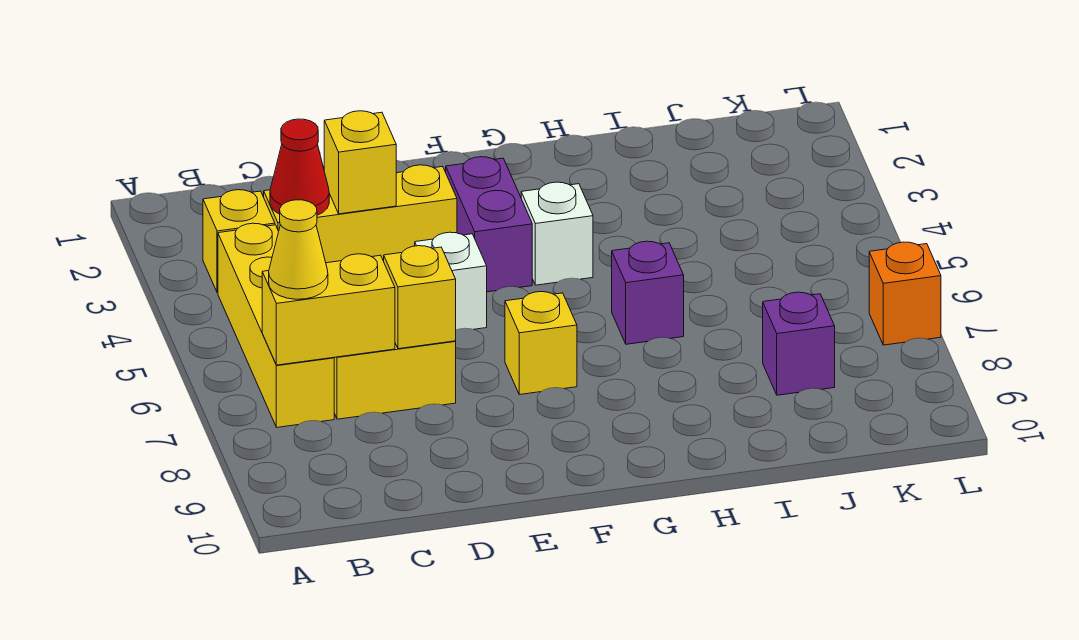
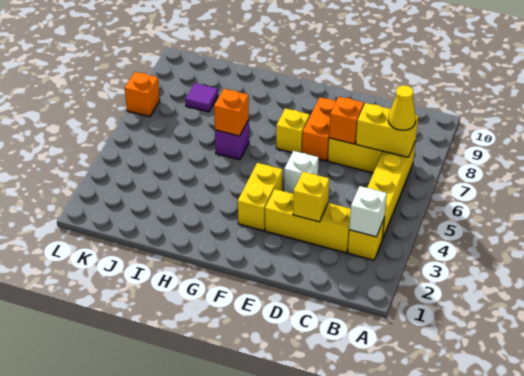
red cone C3 level 2 -> none
yellow brick D7 level 2 -> orange brick D7 level 2
none -> orange brick E7:E8 level 1
purple brick F3:F4 level 1 -> yellow brick F3:F4 level 1
white brick G4 level 1 -> white brick B3 level 2
none -> orange brick H6 level 2
purple brick J8 level 1 -> purple tile J8 level 1

